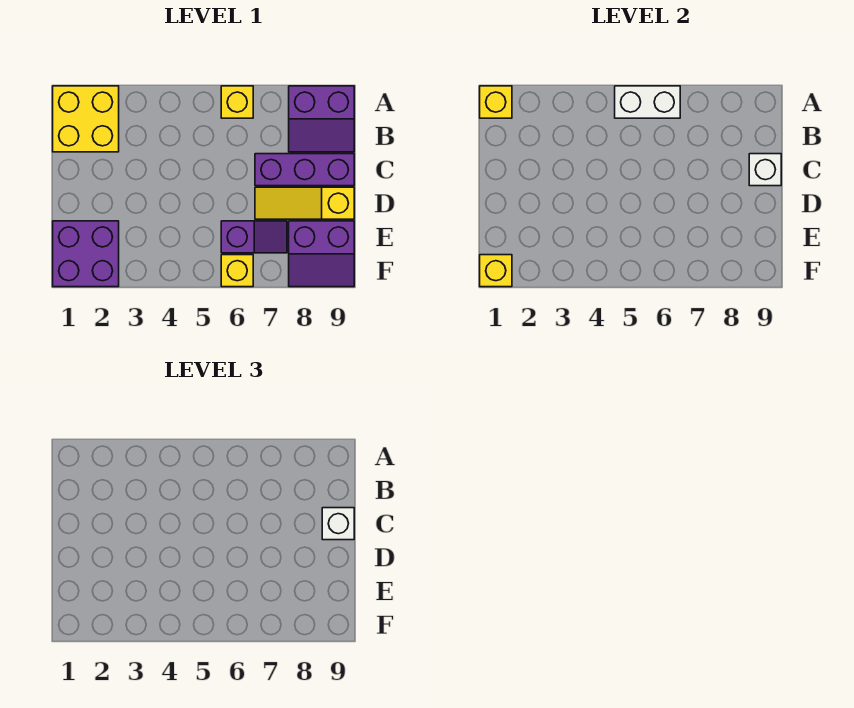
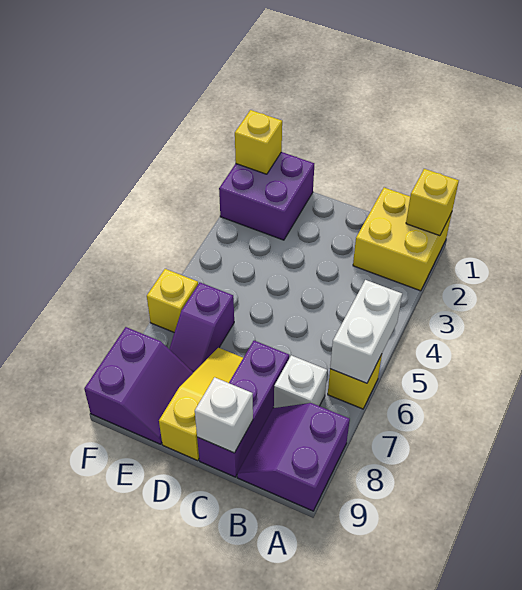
white brick C9 level 3 -> white brick B7 level 1
purple slope E8:F9 level 1 top E -> purple slope E8:F9 level 1 top F

